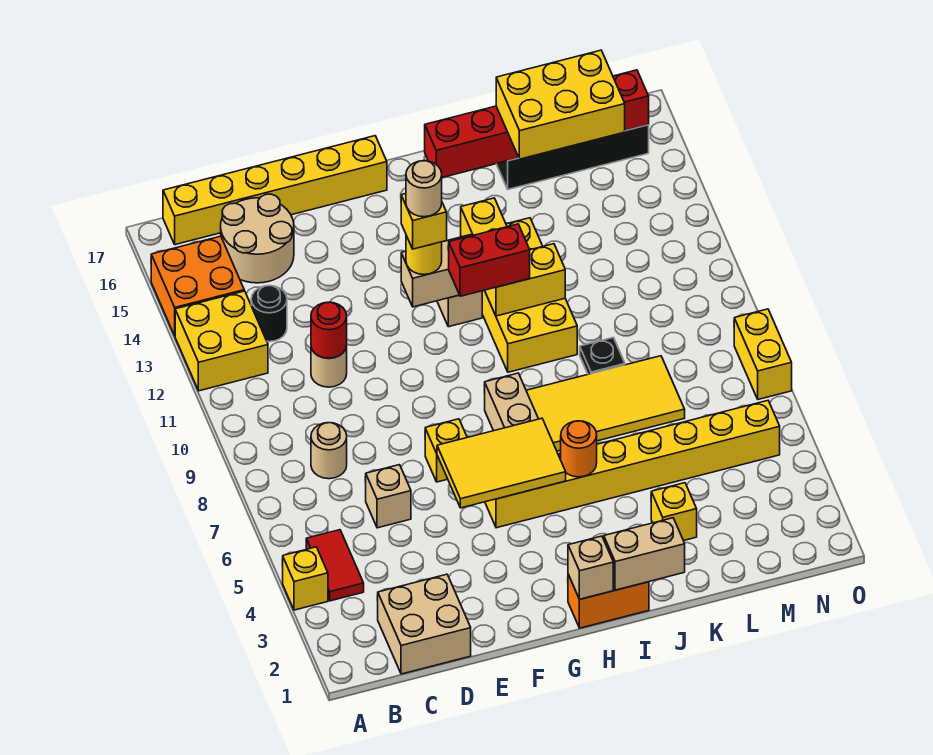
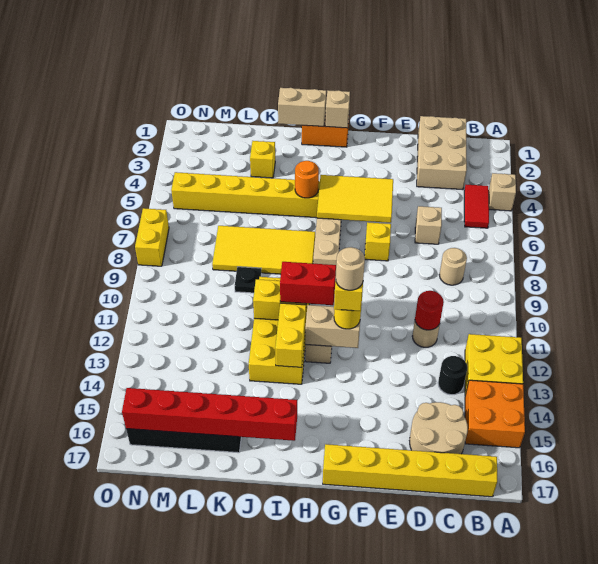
yellow brick A4 level 1 -> tan brick A4 level 1
tan brick C1:D2 level 1 -> tan brick C1:D3 level 1
yellow brick K15:M16 level 3 -> none

